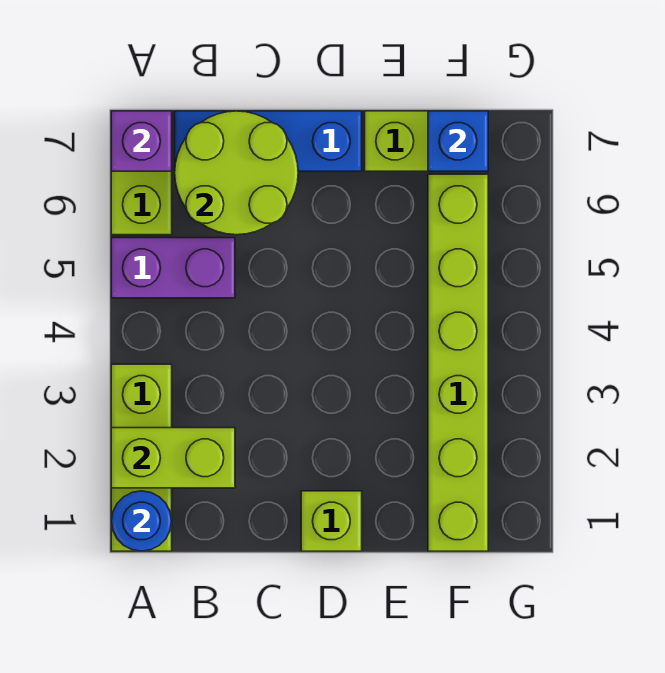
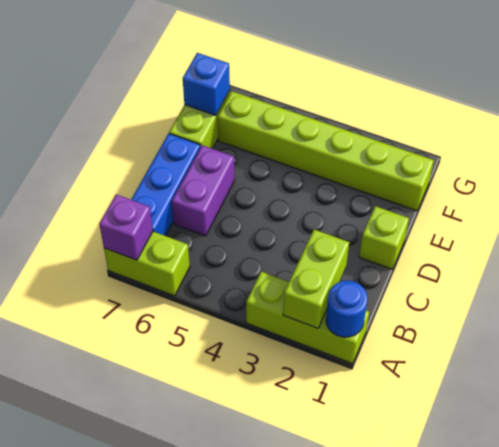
purple brick A5:B5 level 1 -> purple brick C6:D6 level 1
lime round brick B6:C7 level 2 -> none

